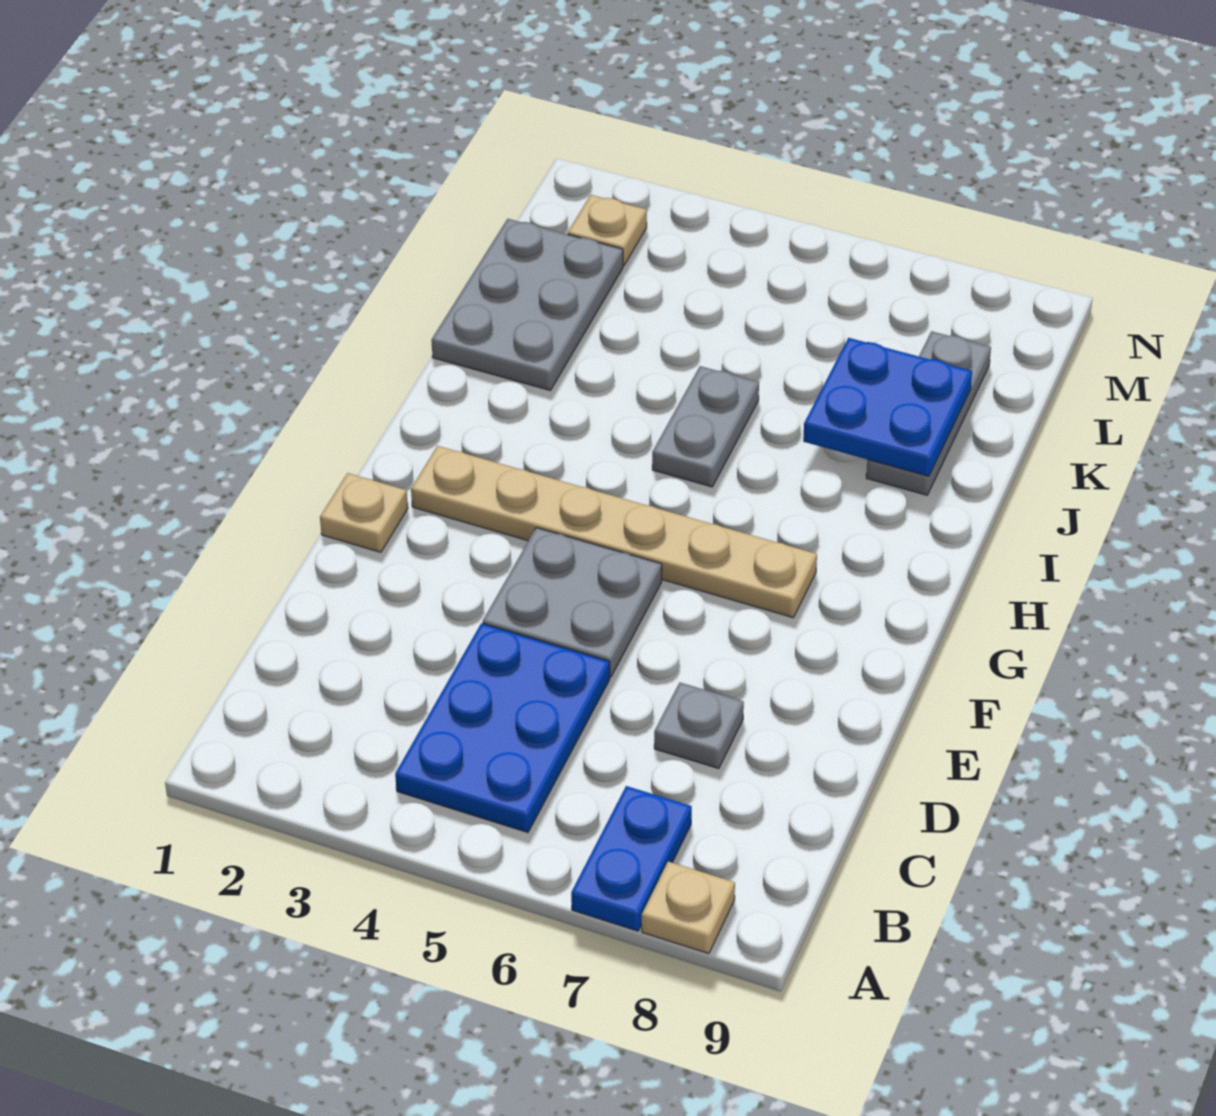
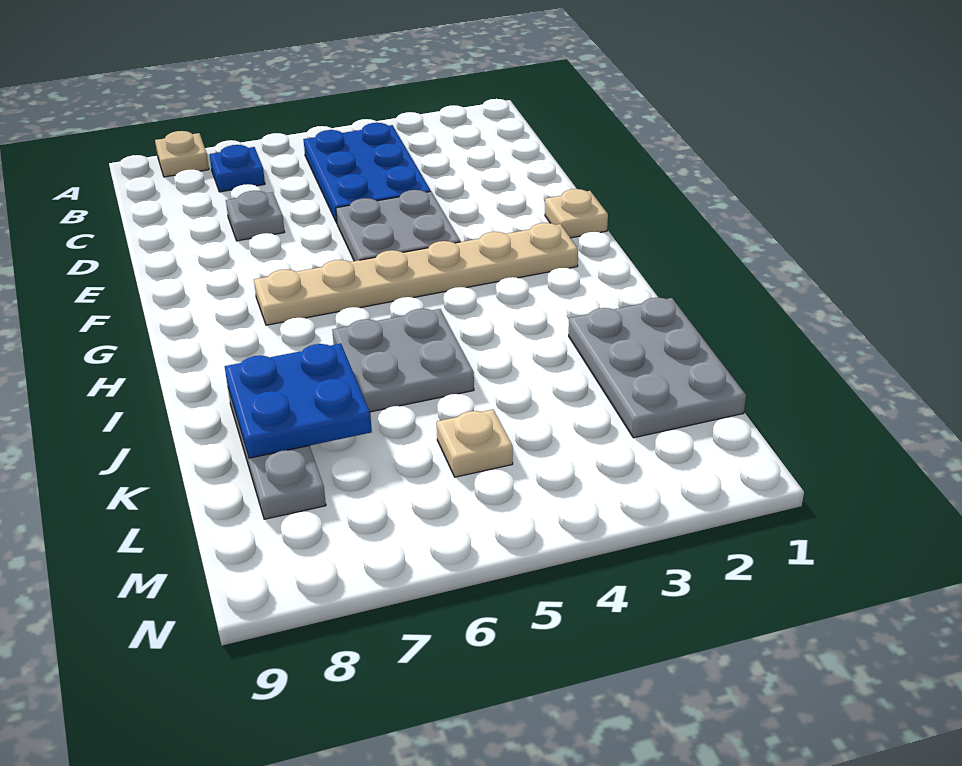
blue plate A7:B7 level 1 -> blue plate B7 level 1
grey plate I5:J5 level 1 -> grey plate I5:J6 level 1
tan plate M2 level 1 -> tan plate L5 level 1

